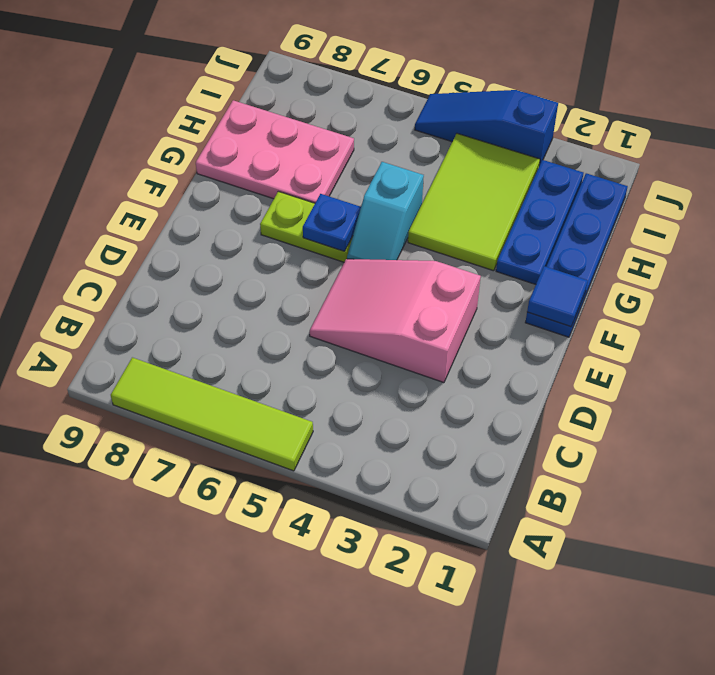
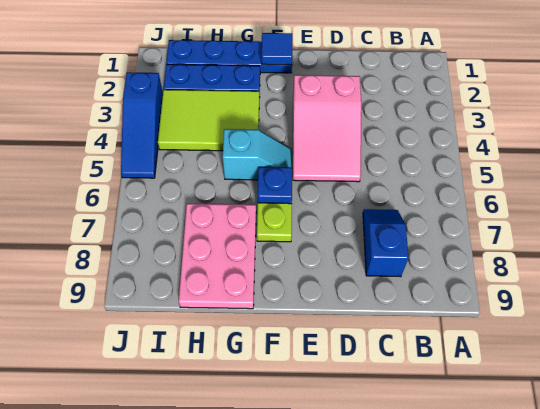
lime tile A5:A8 level 1 -> none
none -> blue slope C7:C8 level 1 top 8

